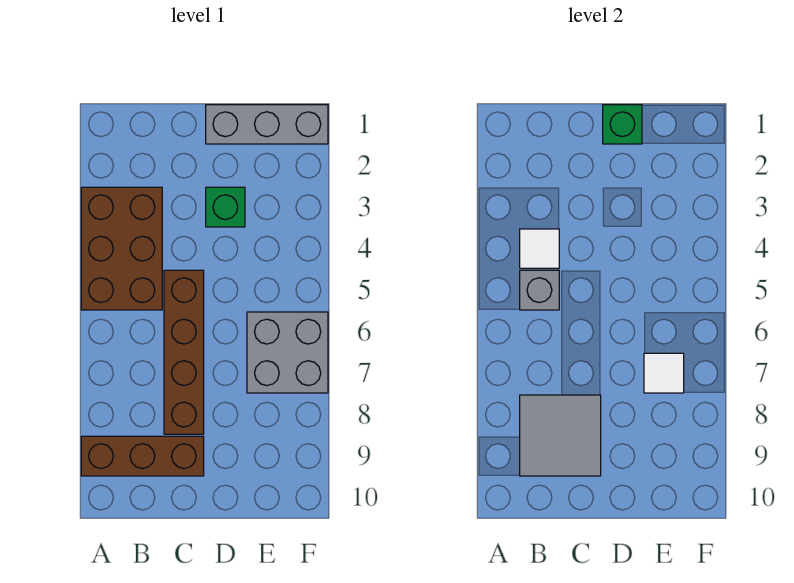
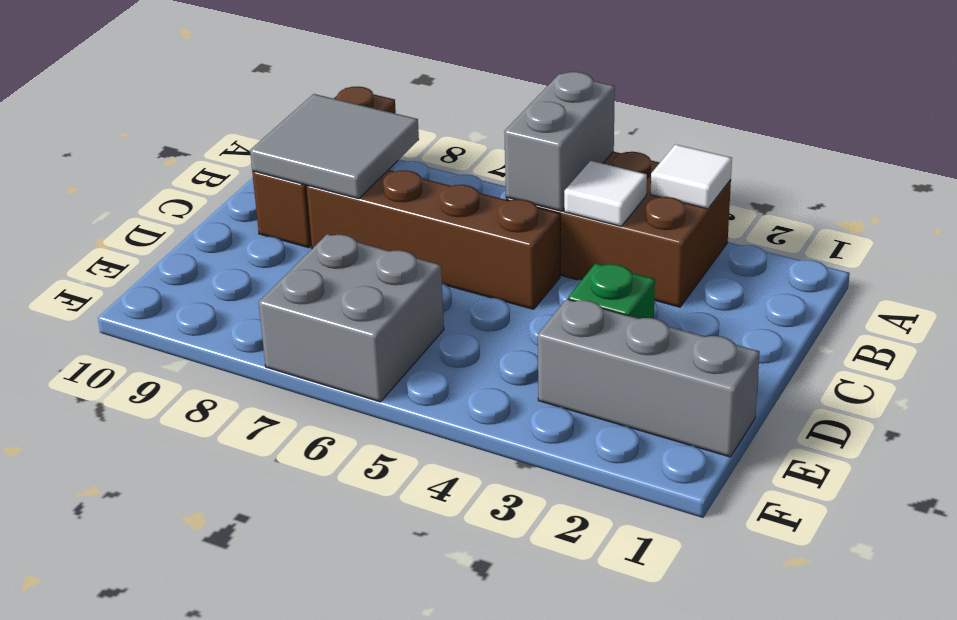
grey brick B5 level 2 -> grey brick A5:B5 level 2
grey brick D1:F1 level 1 -> grey brick E1:E3 level 1
green brick D1 level 2 -> none
white tile E7 level 2 -> white tile A3 level 2

